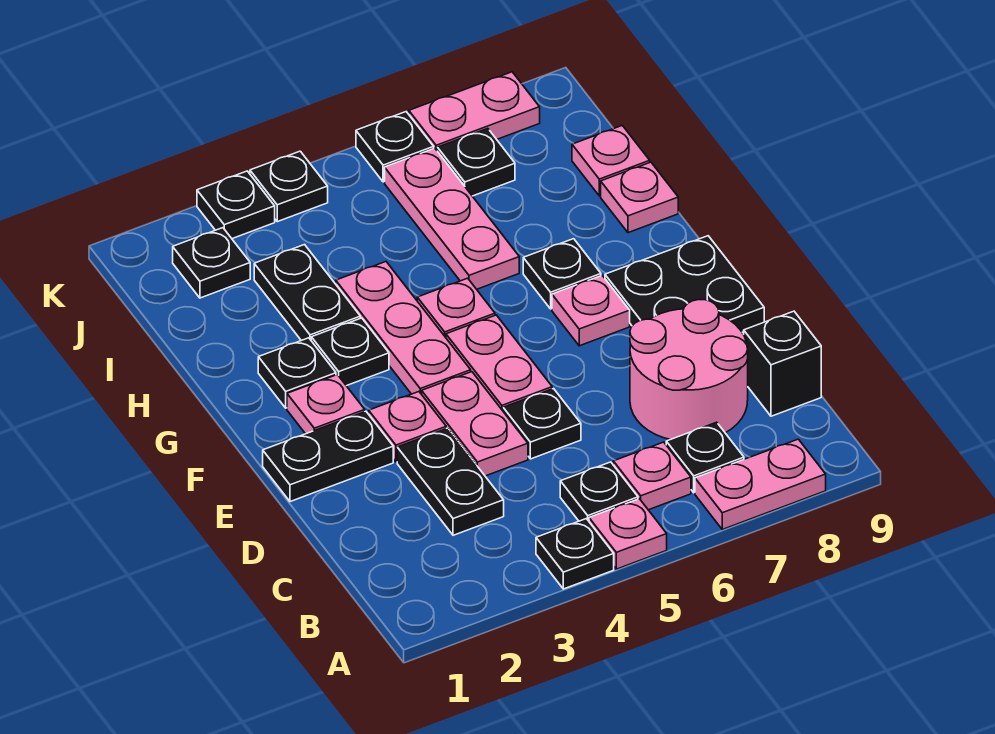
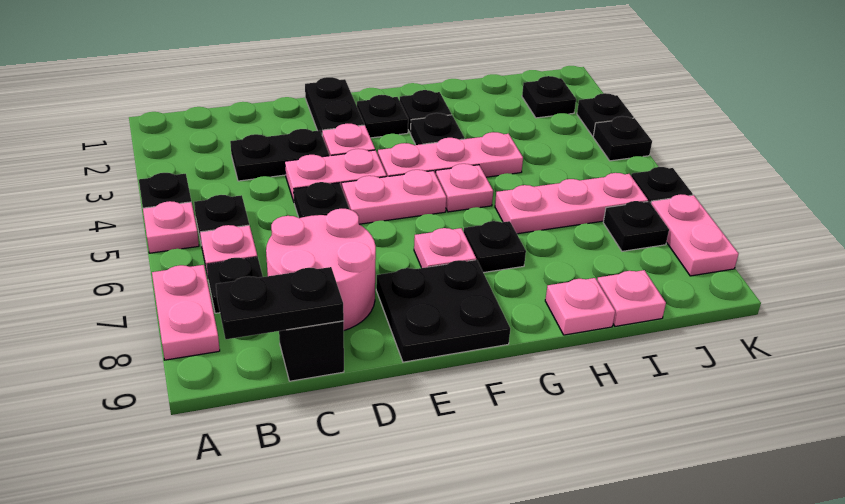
pink plate F2 level 1 -> black plate F2 level 1
black plate H3:I3 level 1 -> black plate B9:C9 level 2

